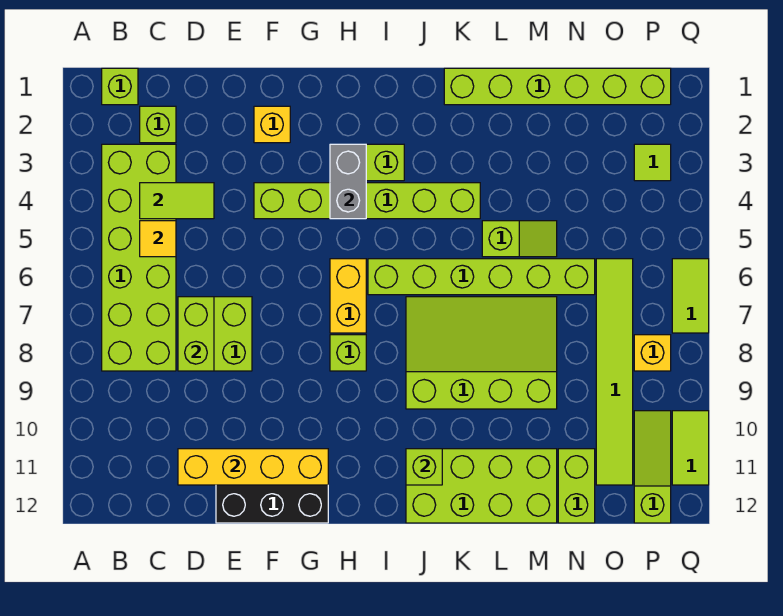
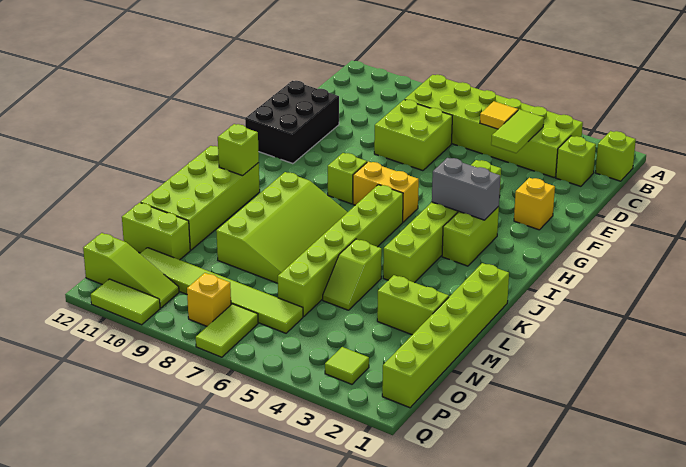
lime brick D7:D8 level 2 -> lime brick M2:M3 level 1
yellow brick D11:G11 level 2 -> none
lime tile Q6:Q7 level 1 -> lime tile P7:Q7 level 1

